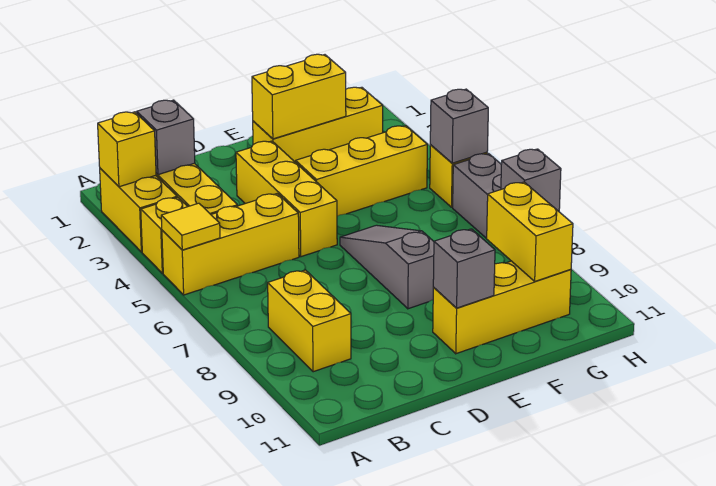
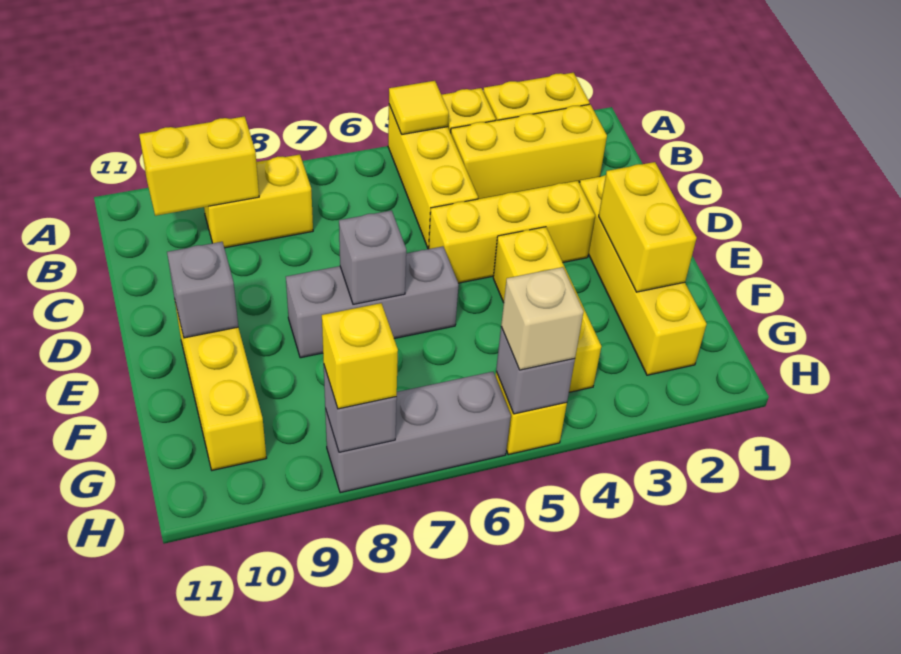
yellow brick A2 level 2 -> yellow brick H8 level 3
grey brick B2 level 2 -> grey brick E7 level 2
yellow brick E2:G2 level 1 -> yellow brick D2:G2 level 1
grey slope E6:E8 level 1 top 8 -> grey brick E6:E8 level 1
yellow brick G9:G10 level 2 -> yellow brick B9:B10 level 2
none -> tan brick H5 level 3

